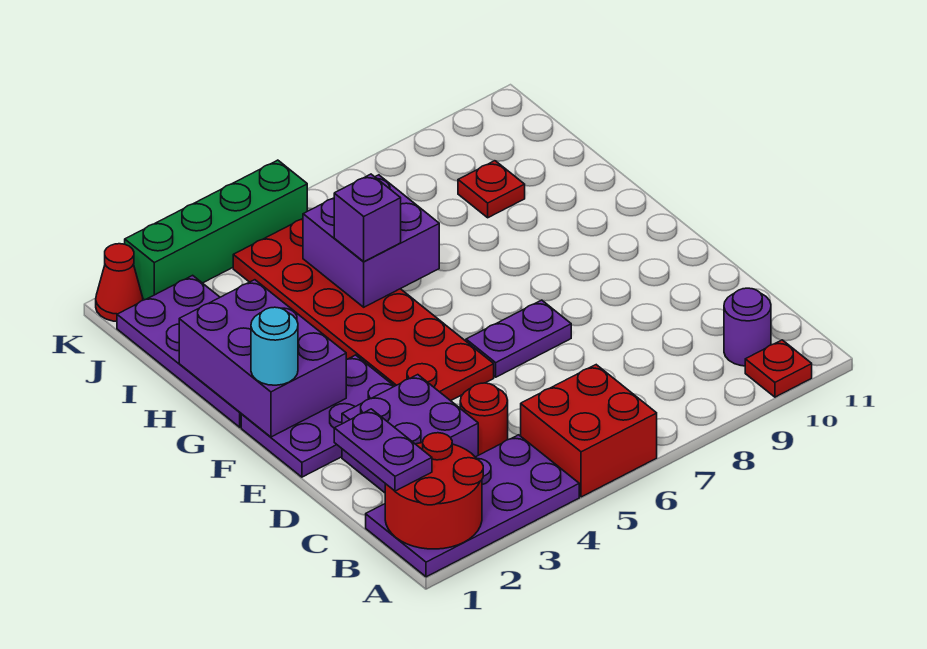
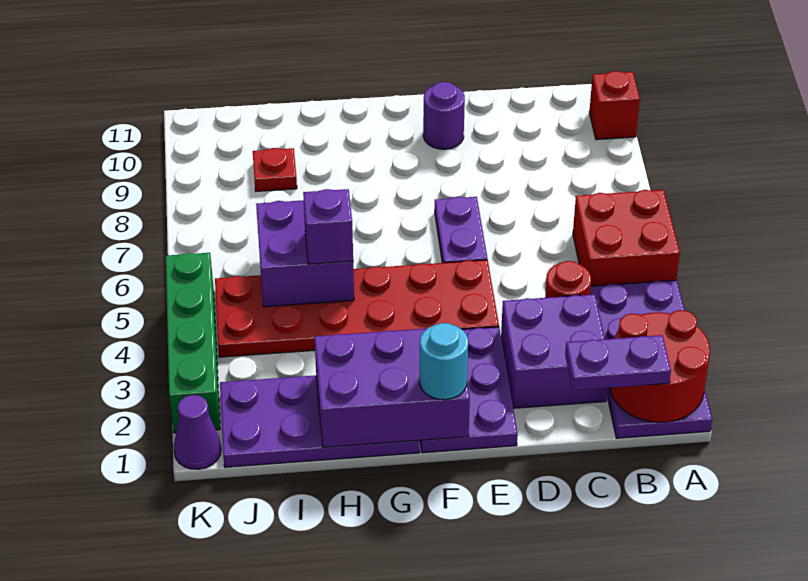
red plate A10 level 1 -> red brick A10 level 1
purple round brick B10 level 1 -> purple round brick E10 level 1
red cone K1 level 1 -> purple cone K1 level 1

